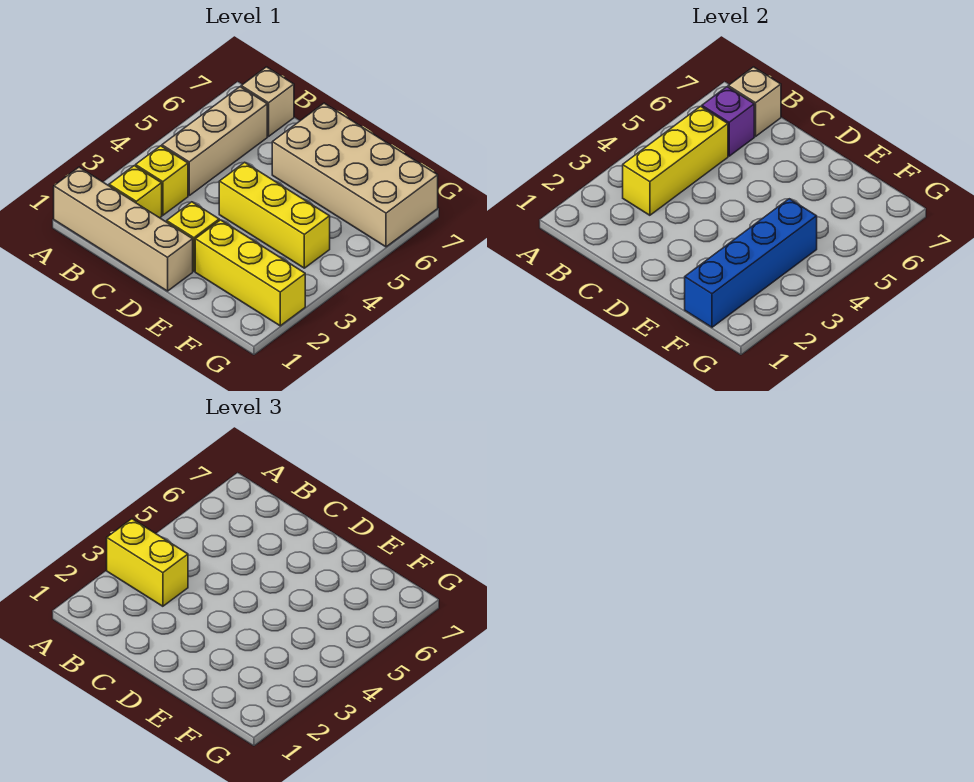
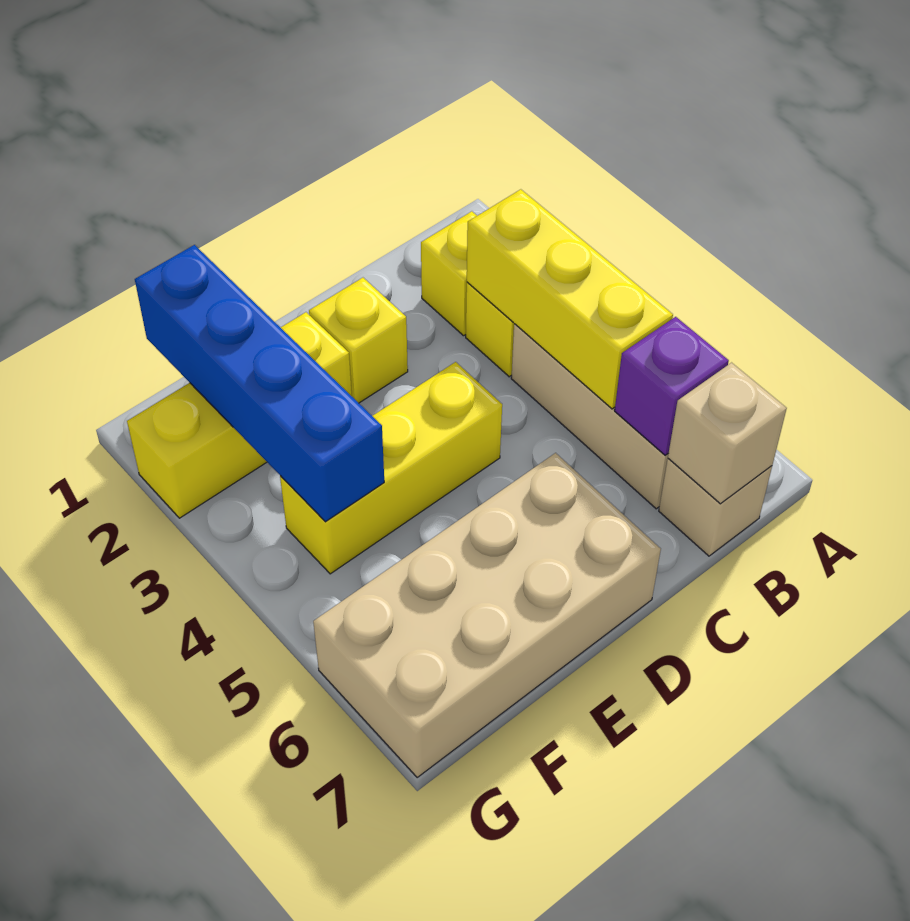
tan brick A1:D1 level 1 -> none
yellow brick A3:B3 level 3 -> none

